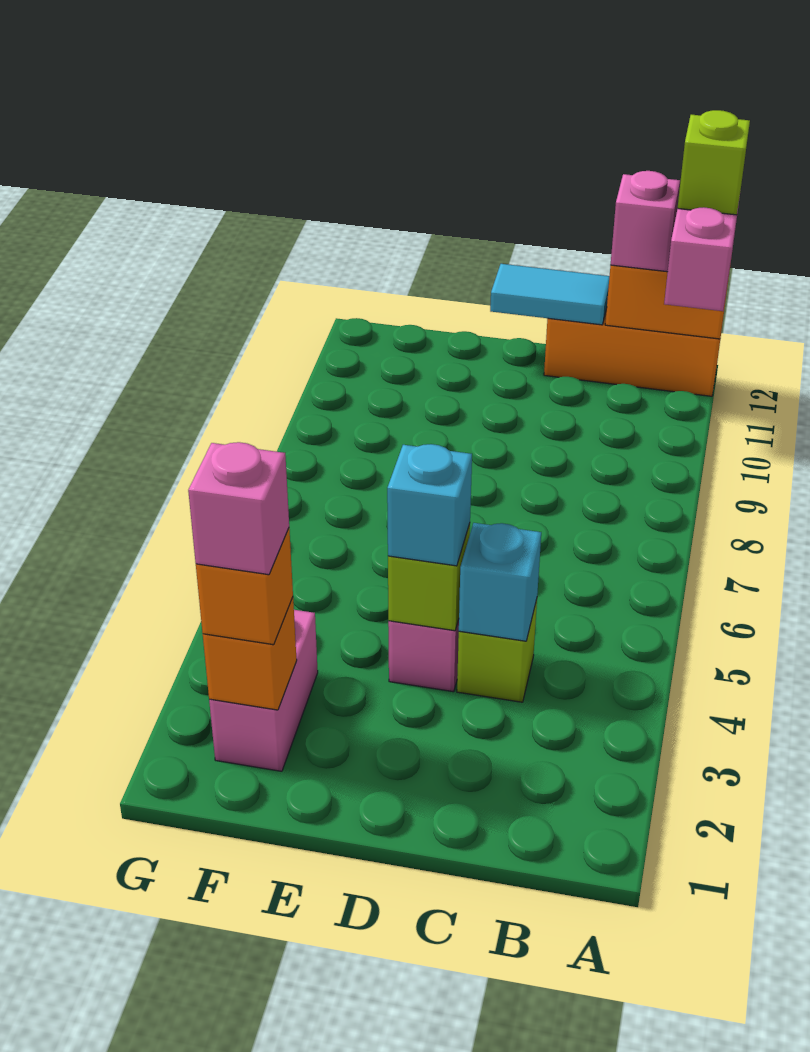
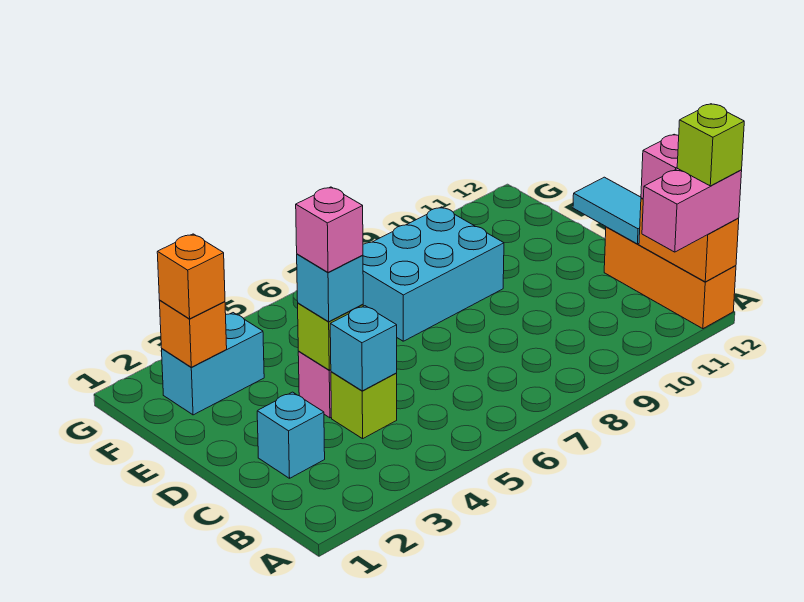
none -> cyan brick C2 level 1
none -> cyan brick E7:F9 level 1
pink brick F2:F3 level 1 -> cyan brick F2:F3 level 1
pink brick F2 level 4 -> pink brick D4 level 4

